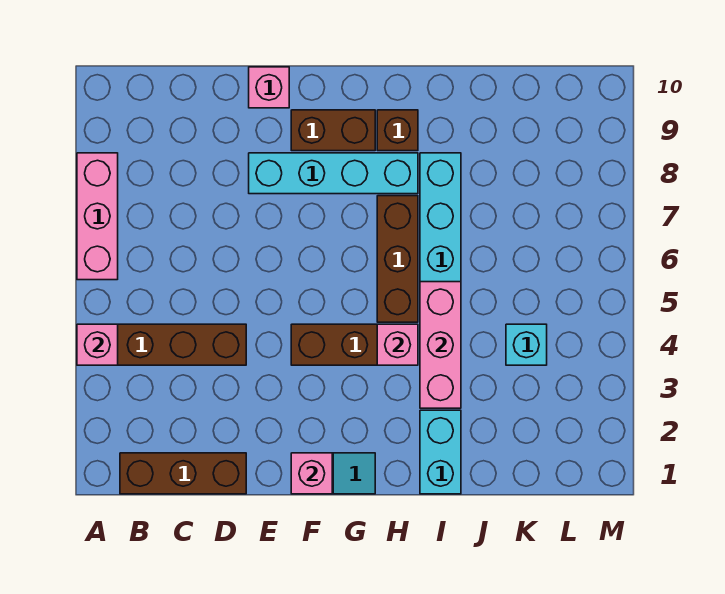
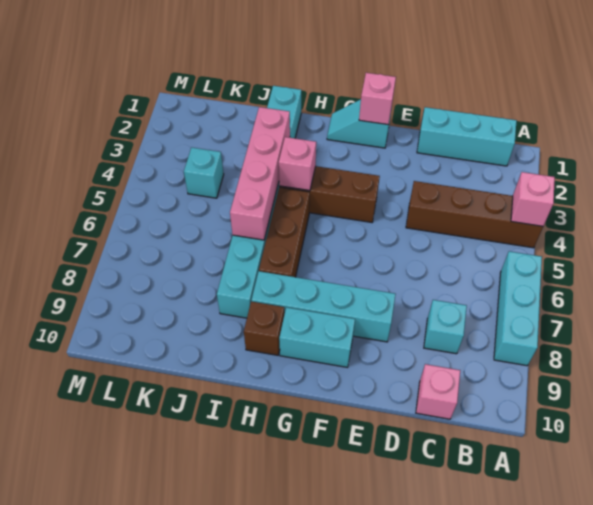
pink brick A6:A8 level 1 -> cyan brick A6:A8 level 1
brown brick B1:D1 level 1 -> cyan brick B1:D1 level 1
none -> cyan brick C8 level 1
pink brick E10 level 1 -> pink brick C10 level 1
brown brick F9:G9 level 1 -> cyan brick F9:G9 level 1
pink brick I3:I5 level 2 -> pink brick I3:I6 level 2

